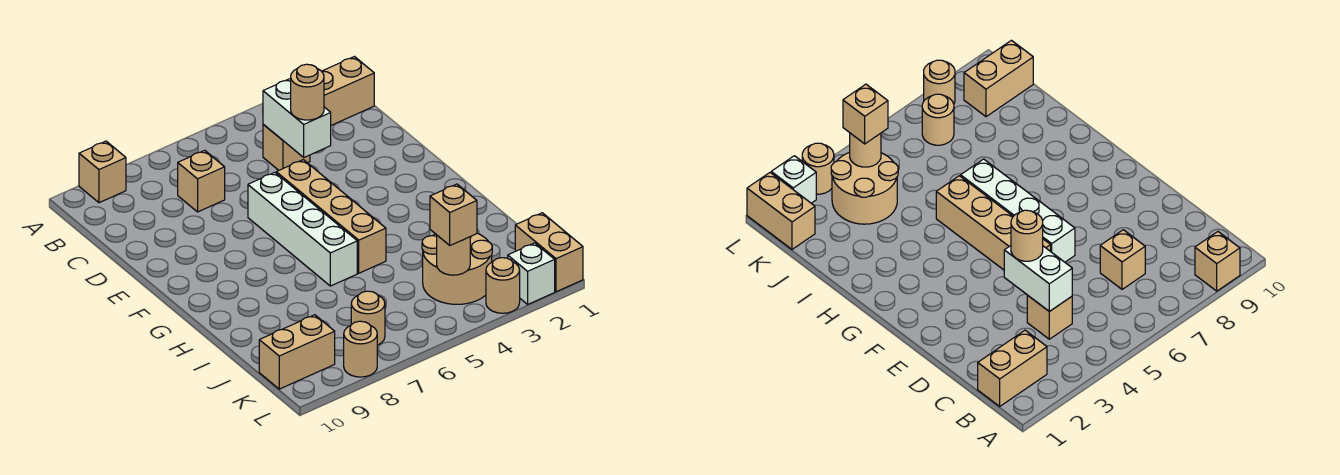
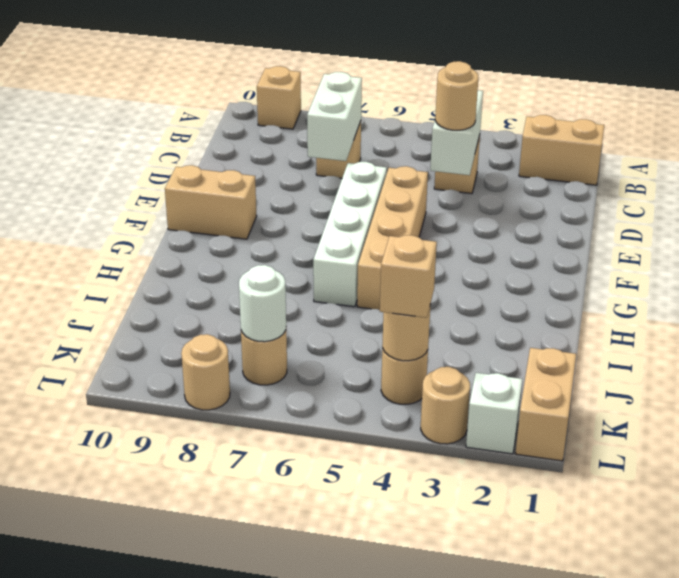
none -> white brick C7:D7 level 2
tan round brick J3:K4 level 1 -> tan round brick K4 level 1
none -> white round brick K7 level 2
tan brick K9:K10 level 1 -> tan brick F9:F10 level 1

